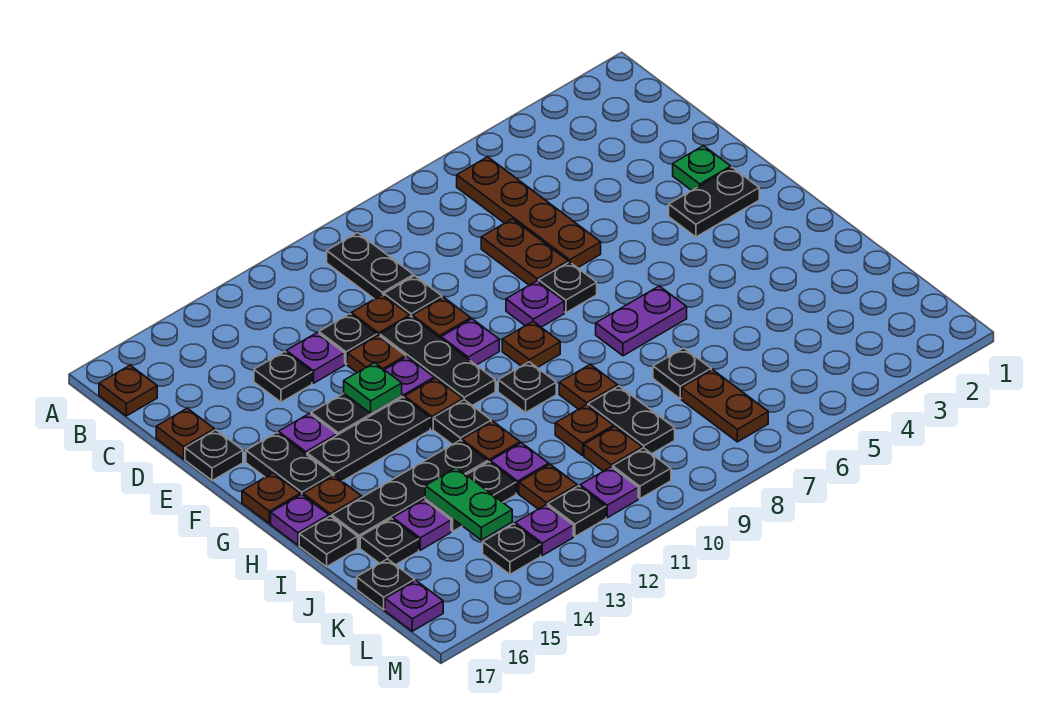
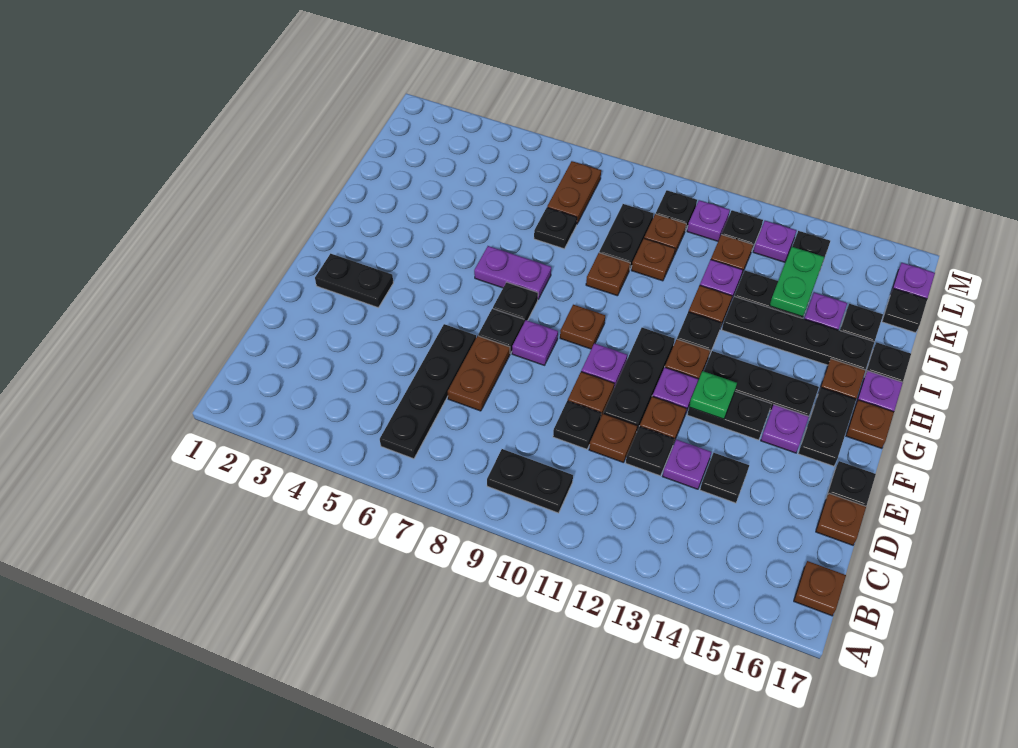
brown plate B6:E6 level 1 -> black plate B6:E6 level 1
black plate B10:C10 level 1 -> black plate B9:B10 level 1
green plate E2 level 1 -> none
black plate H10 level 1 -> black plate G7 level 1

